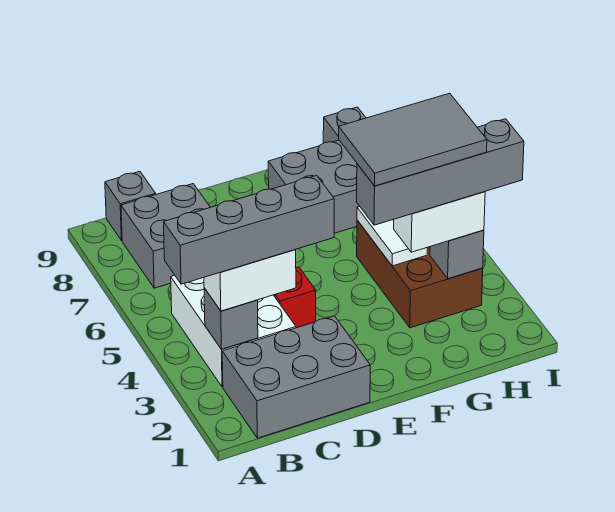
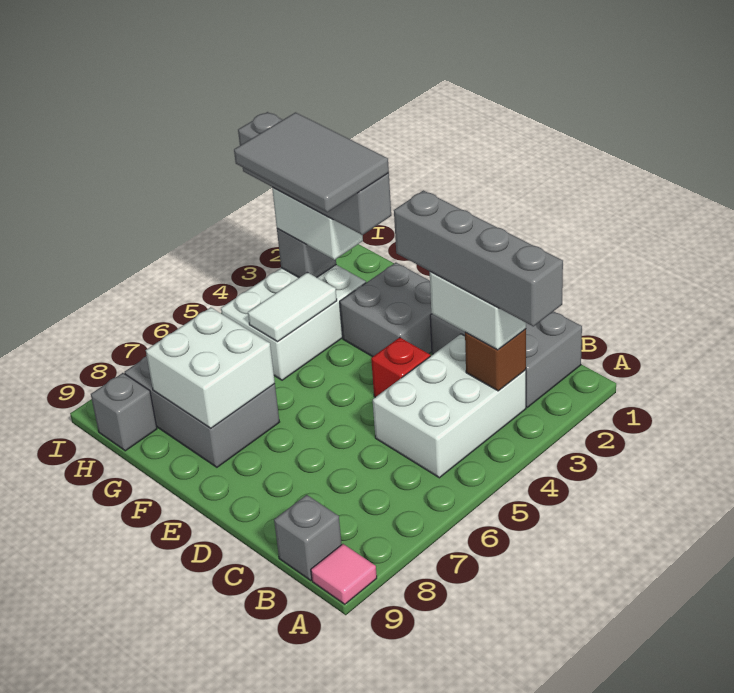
none -> pink tile A9 level 1
grey brick B3 level 2 -> brown brick B3 level 2
grey brick B7:C8 level 1 -> grey brick E2:F3 level 1
none -> white brick F7:G8 level 2
brown brick G3:H5 level 1 -> white brick G3:H5 level 1

